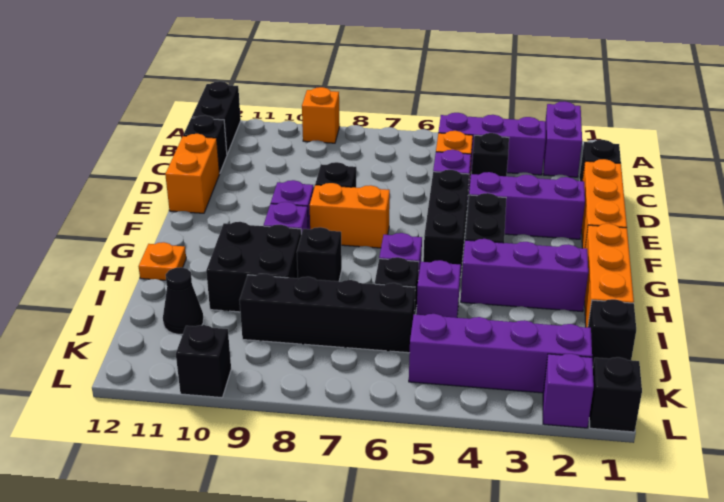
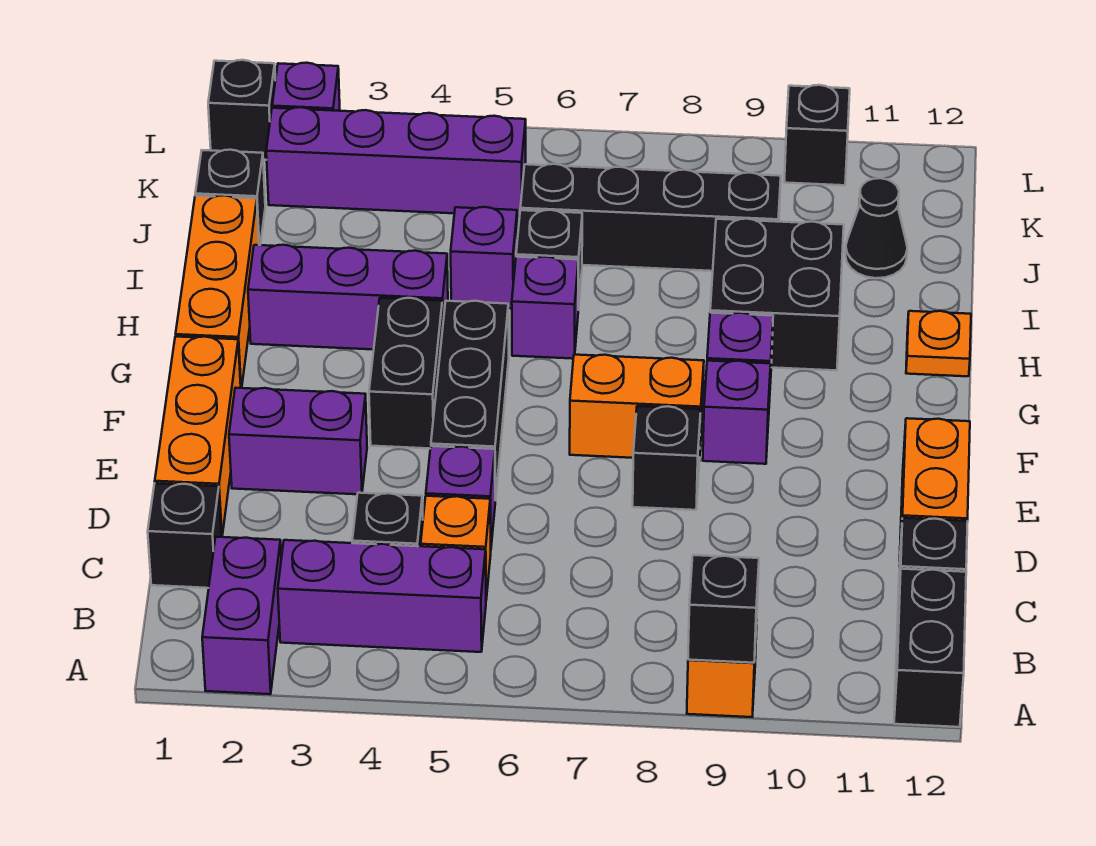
purple brick E2:E4 level 1 -> purple brick E2:E3 level 1
black brick H8 level 1 -> black brick A9 level 2

